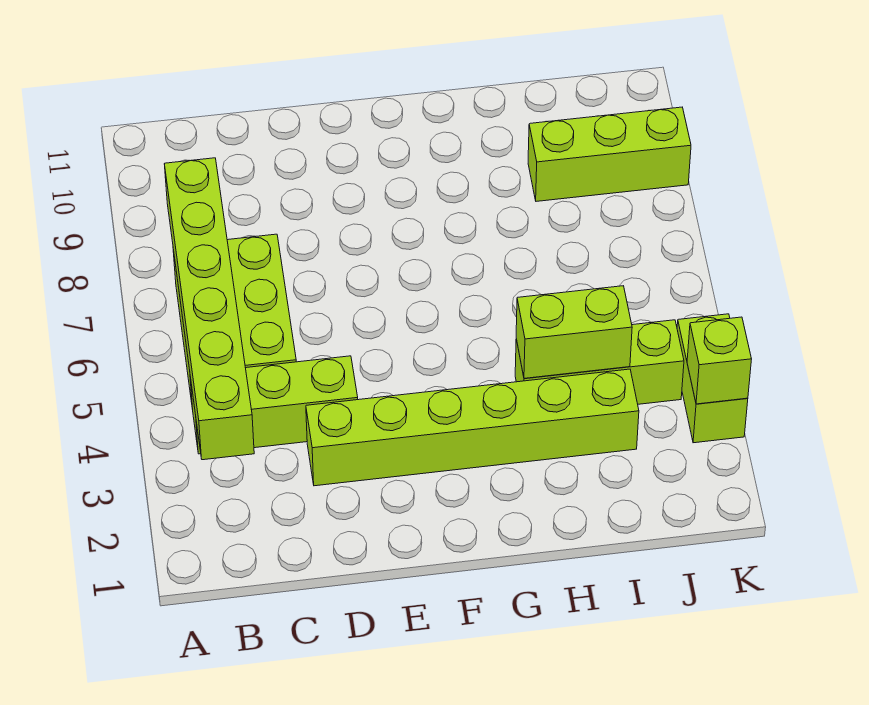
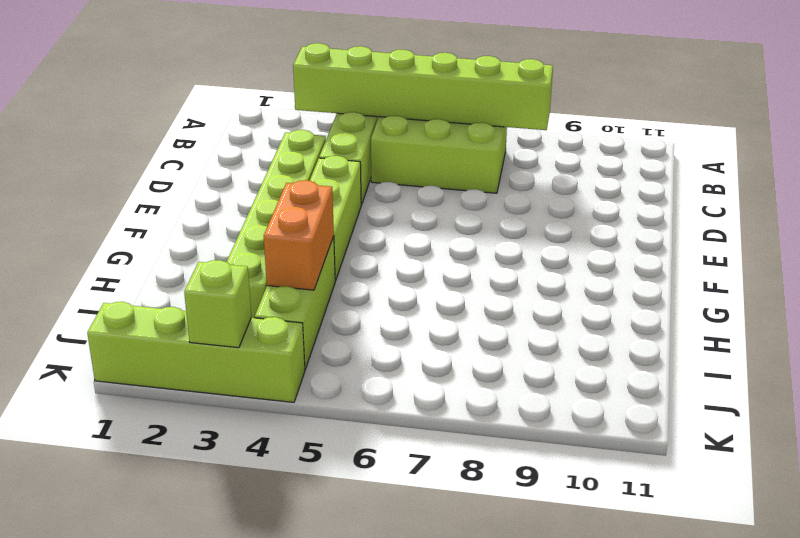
lime brick H4:I4 level 2 -> orange brick H4:I4 level 2
lime brick I9:K9 level 1 -> lime brick E4:G4 level 1
lime brick K3:K4 level 1 -> lime brick K1:K4 level 1

